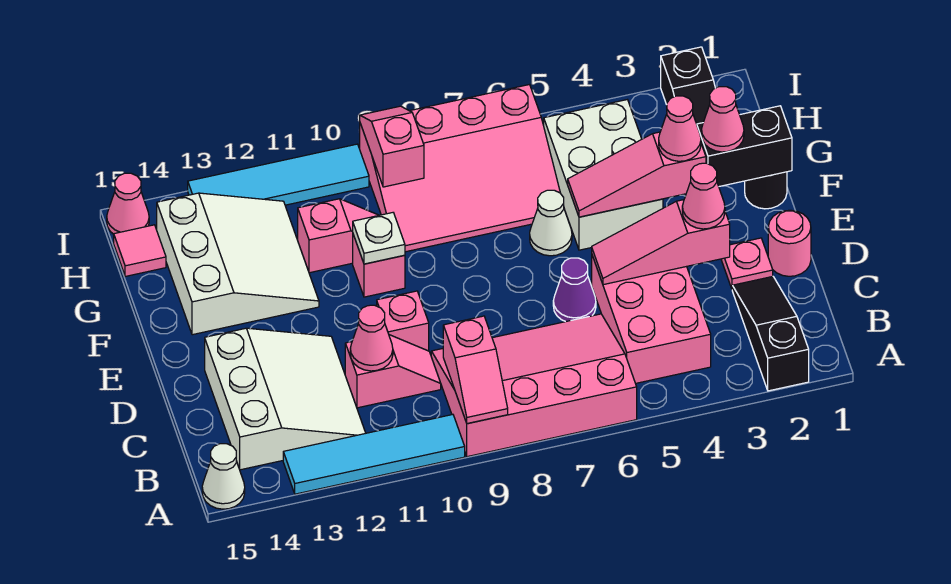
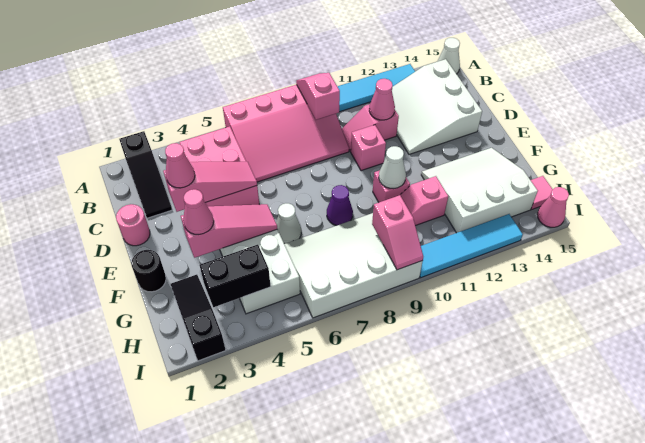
pink plate D2 level 1 -> none
purple cone D6 level 1 -> purple cone F8 level 1
black brick F1:F2 level 2 -> black brick H3:H4 level 2
pink cone F2 level 3 -> none
white plate F10 level 2 -> white cone F10 level 2
white slope F12:H14 level 1 top 14 -> white slope F12:H14 level 1 top H
pink slope G6:I9 level 1 top I -> white slope G6:I9 level 1 top I

